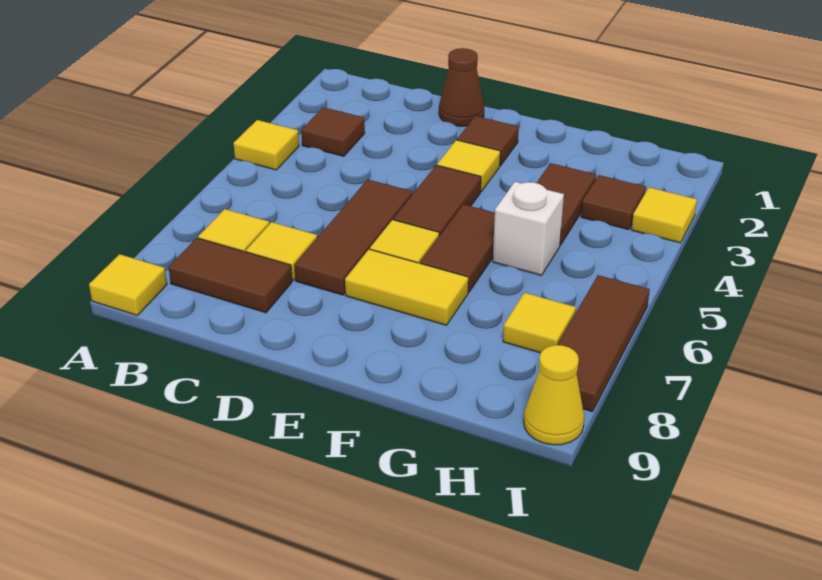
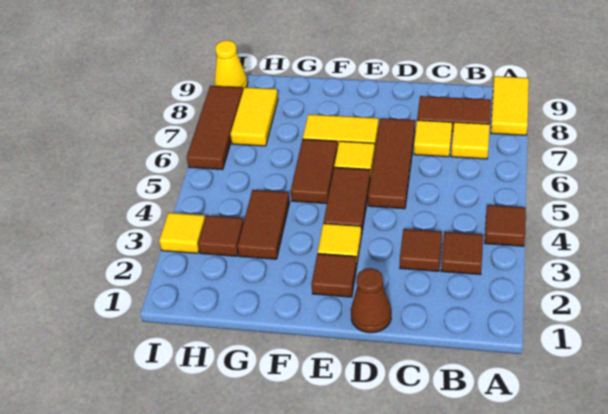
yellow tile A4 level 1 -> brown tile A4 level 1
yellow tile A9 level 1 -> yellow tile A8:A9 level 1
none -> brown tile C3 level 1
white brick G5 level 1 -> none
yellow tile H7 level 1 -> yellow tile H7:H8 level 1

